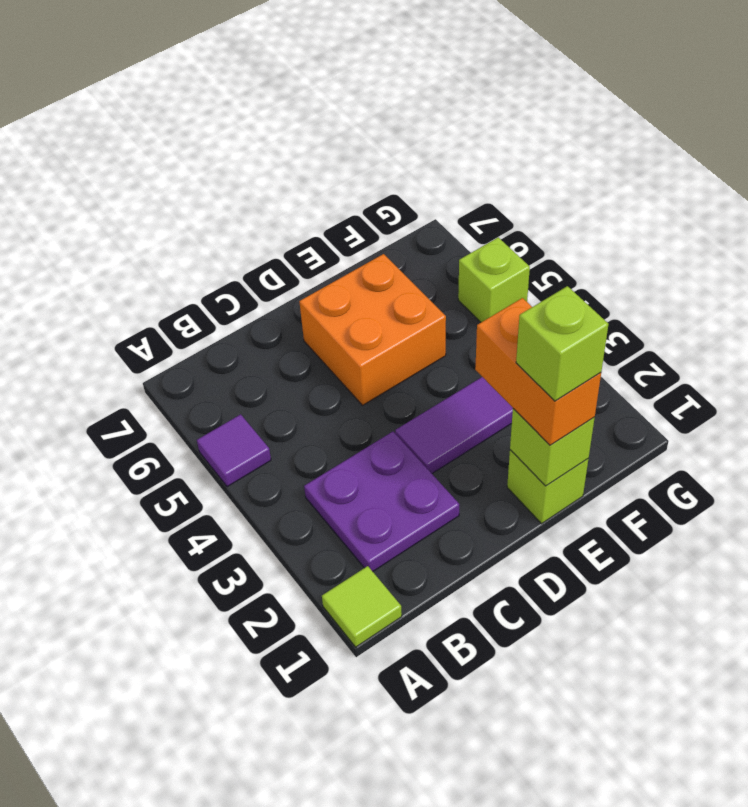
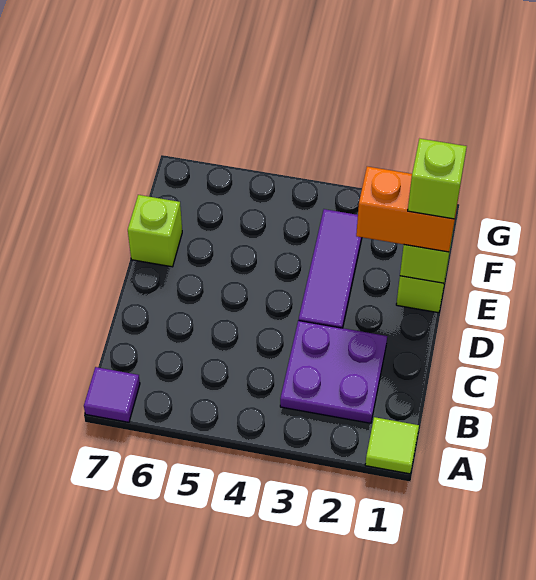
purple tile A5 level 1 -> purple tile A7 level 1
orange brick D5:E6 level 1 -> none
lime brick G5 level 1 -> lime brick E7 level 1

